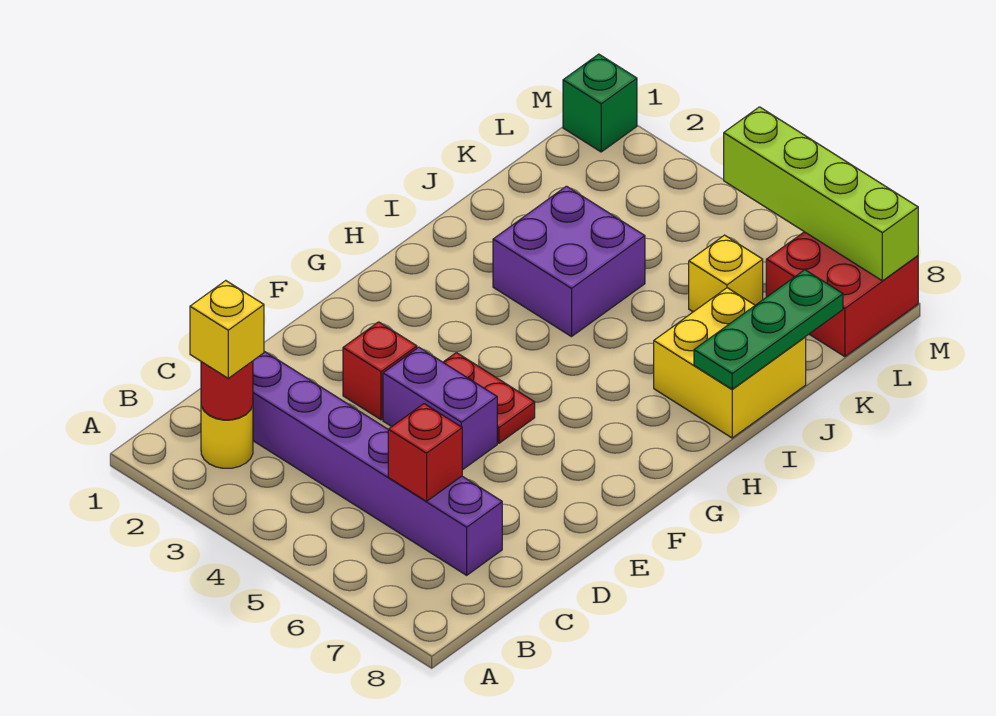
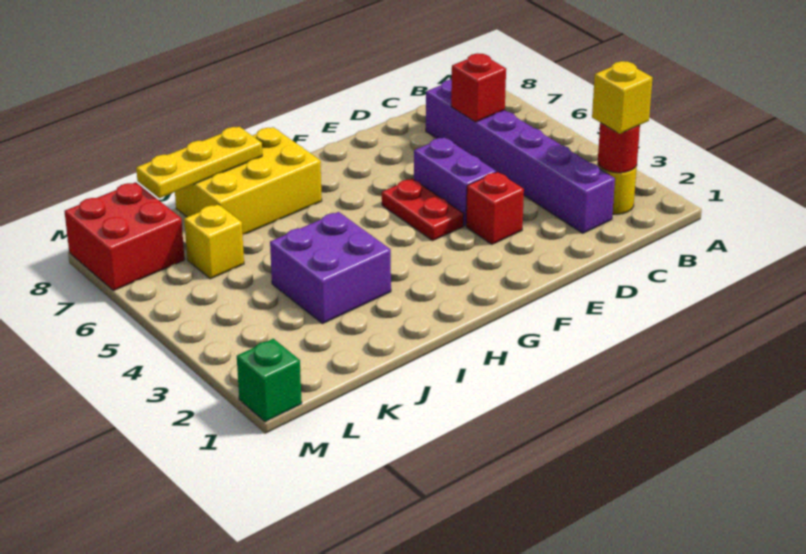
yellow brick I7:J8 level 1 -> yellow brick H7:J8 level 1
green plate I8:K8 level 2 -> yellow plate I8:K8 level 2
lime brick M5:M8 level 2 -> none

